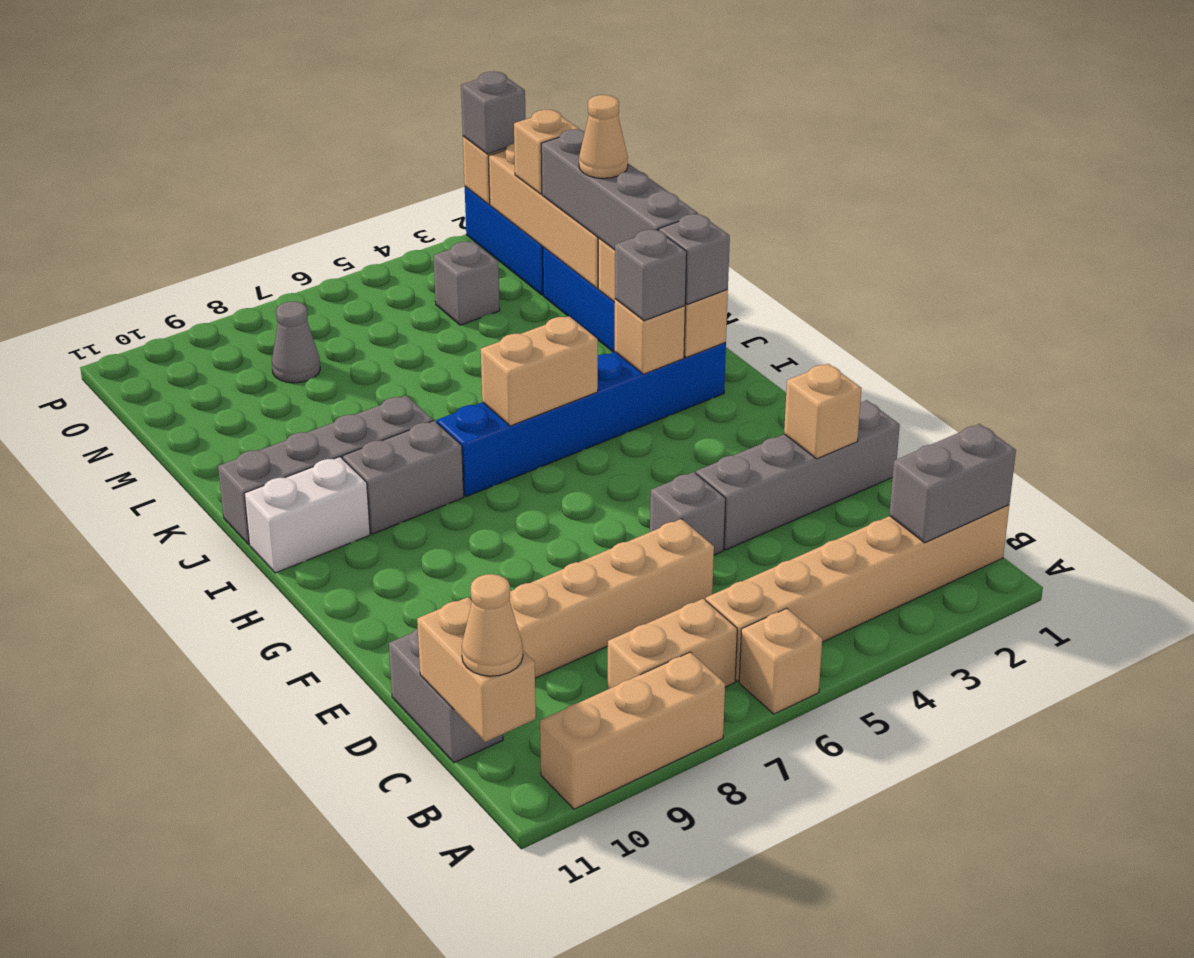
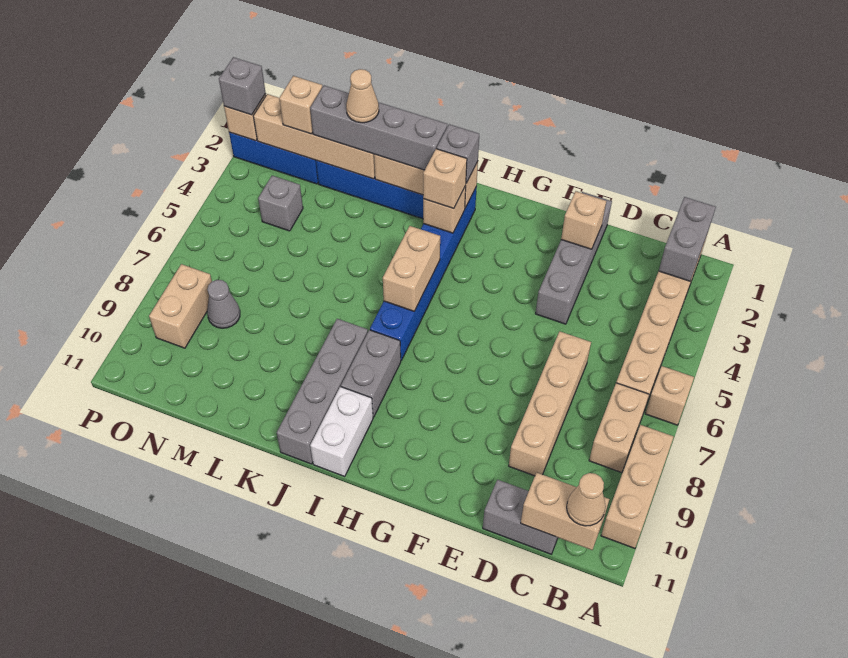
grey brick E5 level 1 -> none
grey brick I3 level 3 -> tan brick I3 level 3
none -> tan brick O8:O9 level 1

